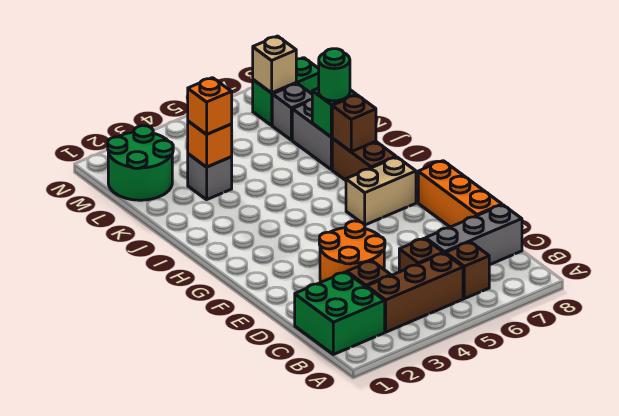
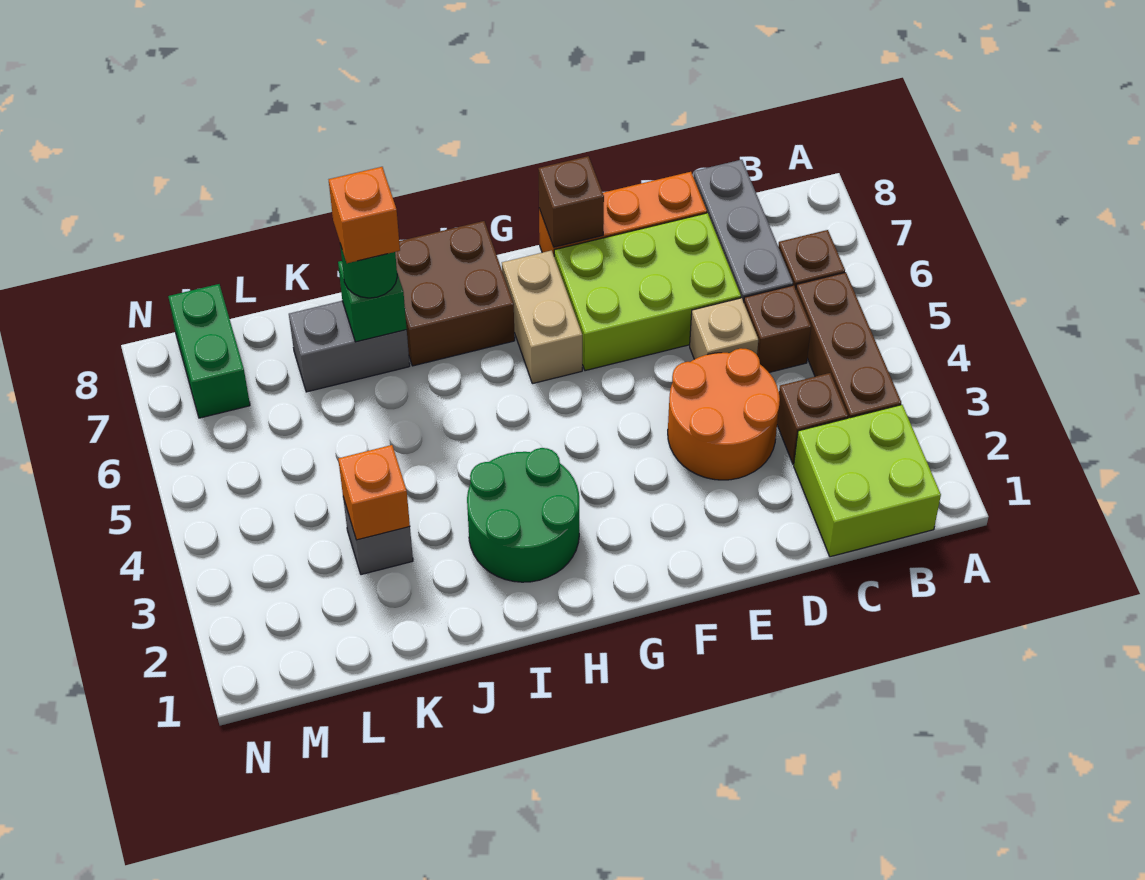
green brick B1:C2 level 1 -> lime brick B1:C2 level 1
none -> lime brick D6:F7 level 1
brown brick H7:I7 level 1 -> brown brick H7:I8 level 1
brown brick I7 level 2 -> brown brick F8 level 2
orange brick K3 level 3 -> orange brick J7 level 4
green round brick L1:M2 level 1 -> green round brick H2:I3 level 1
grey brick L7 level 1 -> none
tan brick M7 level 2 -> tan brick D5 level 1

